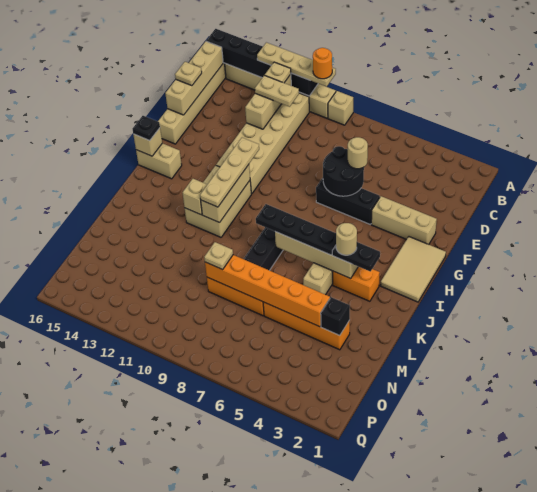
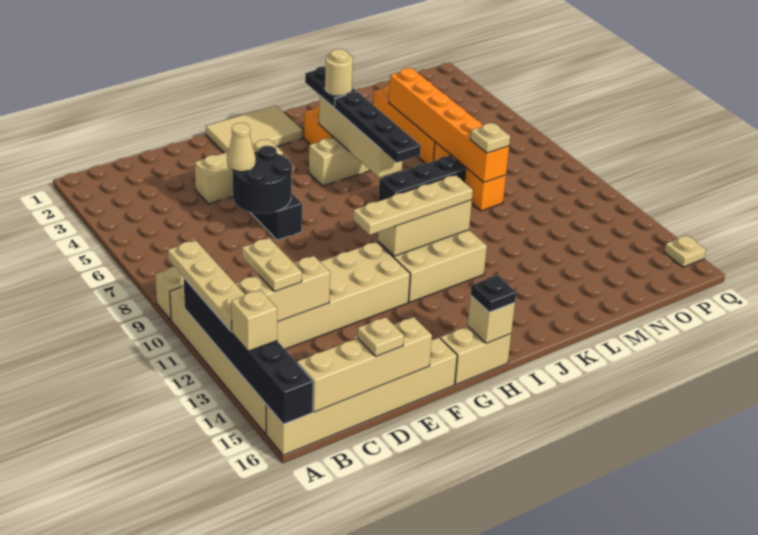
orange round brick A10 level 4 -> none
tan plate B12 level 3 -> tan plate Q15 level 1
tan round brick E6 level 3 -> tan cone E6 level 3
tan brick F2:F4 level 1 -> tan brick E4:G4 level 1
tan brick H15:H16 level 1 -> tan brick G16:H16 level 1
tan brick J12 level 2 -> tan brick A14 level 3
black brick M3 level 2 -> none

